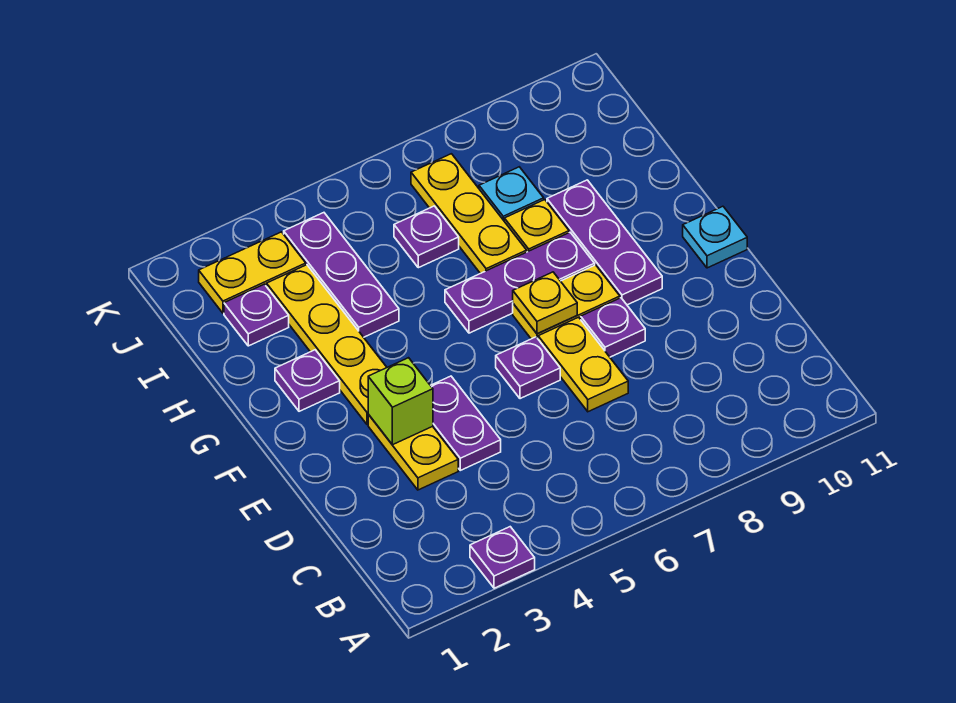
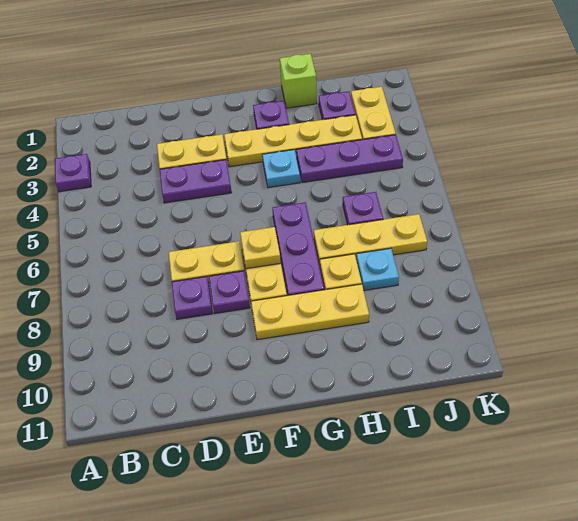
lime brick E3 level 2 -> lime brick H1 level 1
purple plate E6 level 1 -> purple plate D8 level 1
purple plate F9:H9 level 1 -> yellow plate F9:H9 level 1
cyan plate F11 level 1 -> cyan plate G4 level 1

